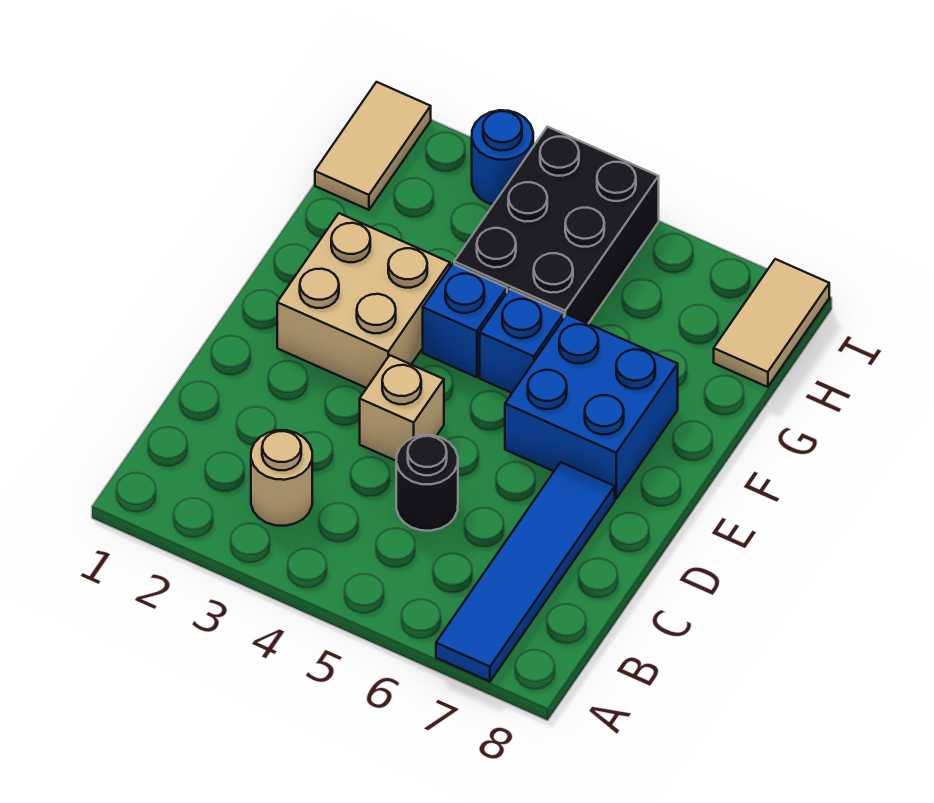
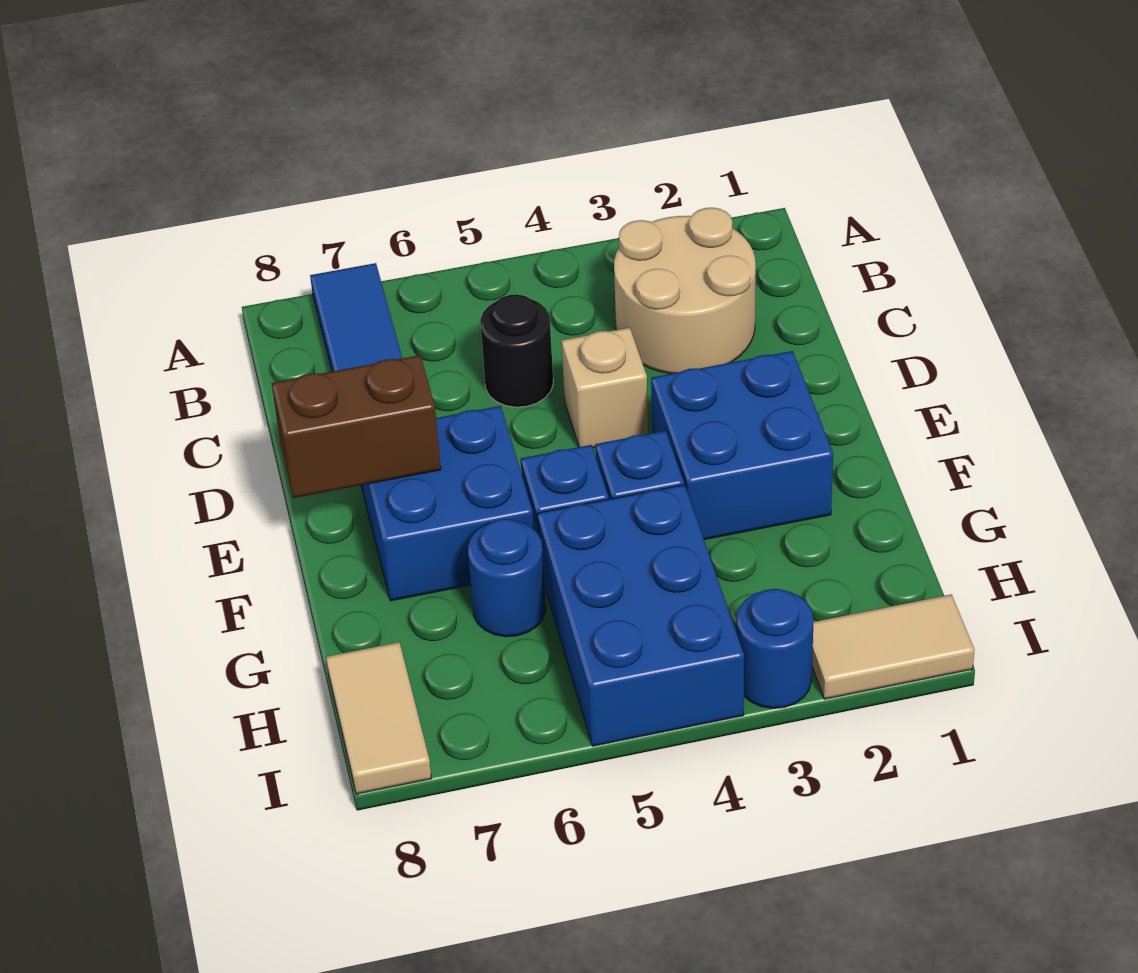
tan round brick B3 level 1 -> tan round brick B2:C3 level 1
tan brick E2:F3 level 1 -> blue brick E2:F3 level 1
none -> brown brick E7:E8 level 2
black brick G4:I5 level 1 -> blue brick G4:I5 level 1
none -> blue round brick G6 level 1
tan tile H1:I1 level 1 -> tan tile I1:I2 level 1

